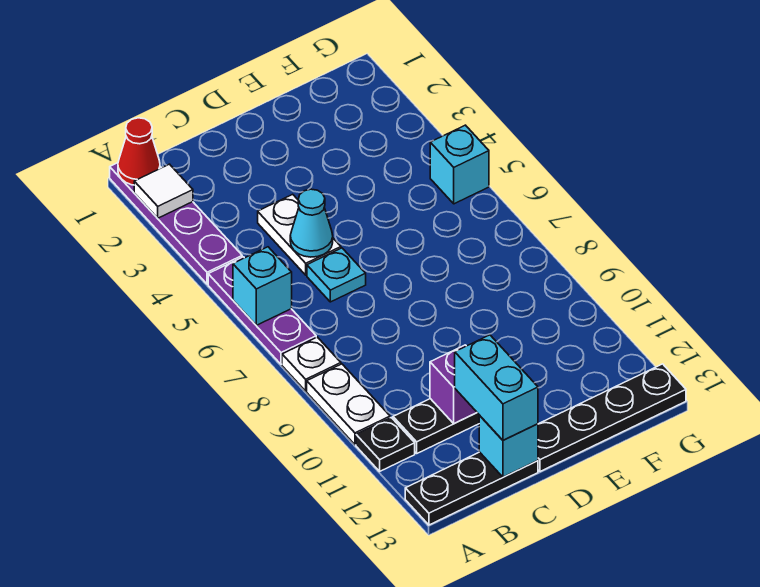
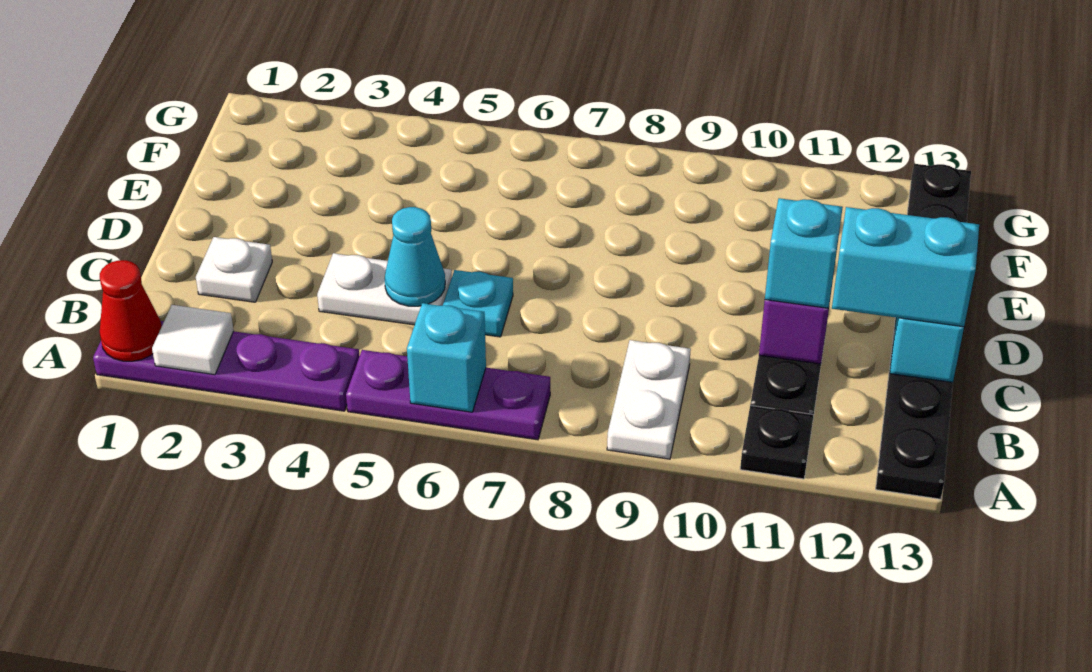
white plate A8 level 1 -> white plate C2 level 1
white plate A9:A10 level 1 -> white plate A9:B9 level 1
cyan brick G5 level 1 -> cyan brick C11 level 3

